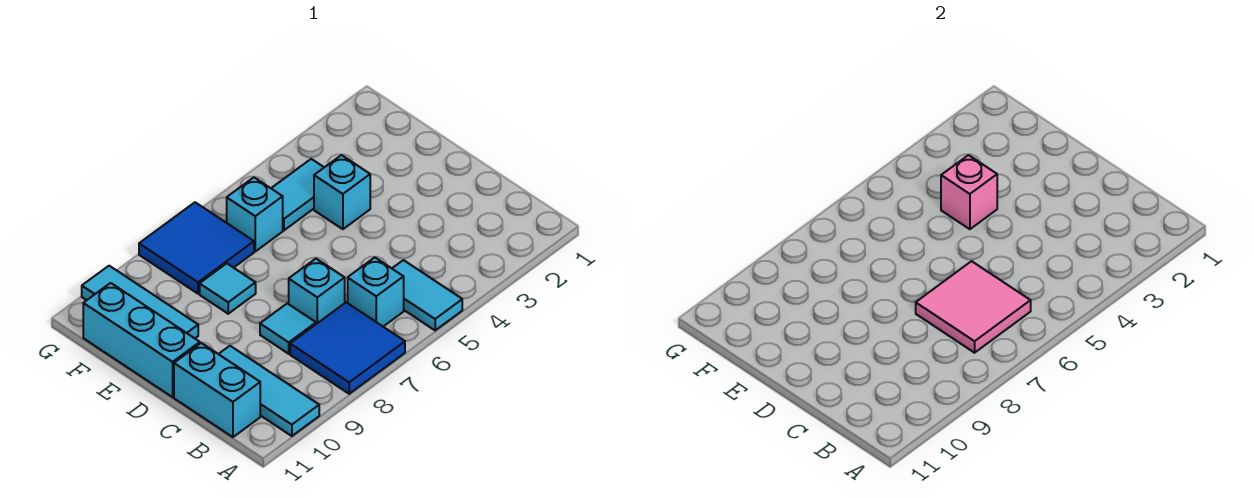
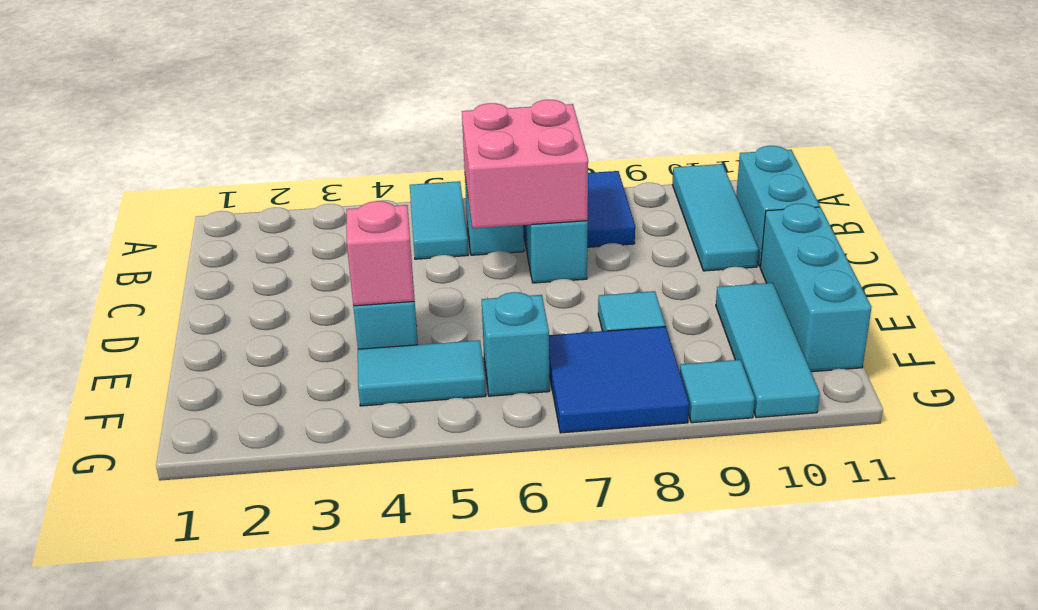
pink tile B6:C7 level 2 -> pink brick B6:C7 level 2
cyan tile C8 level 1 -> cyan tile G9 level 1

